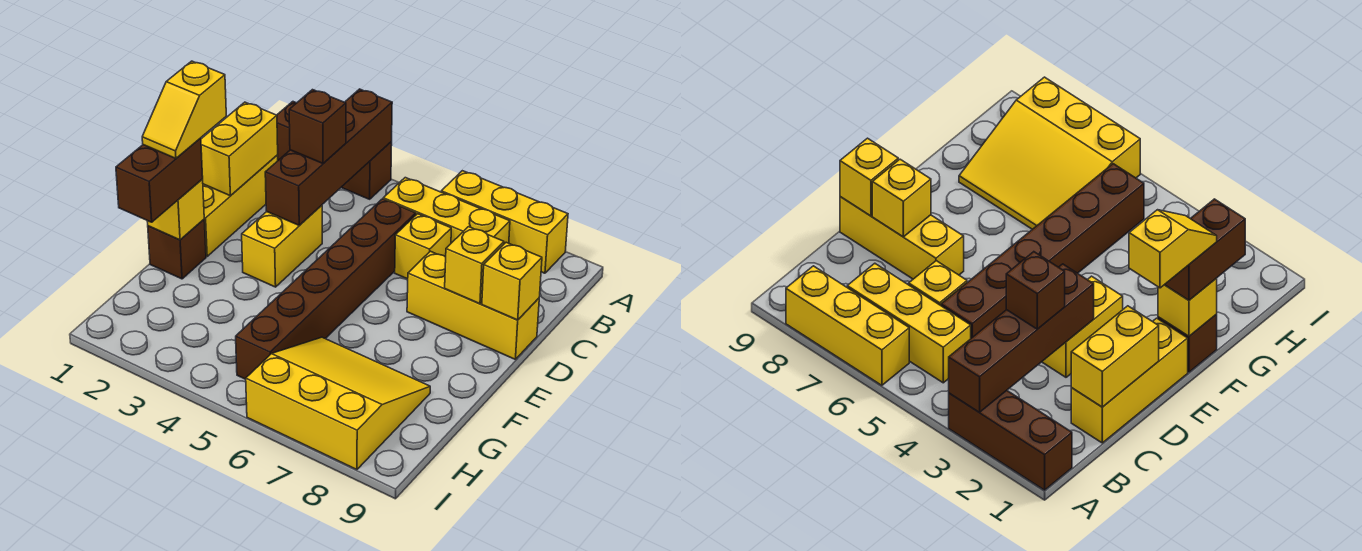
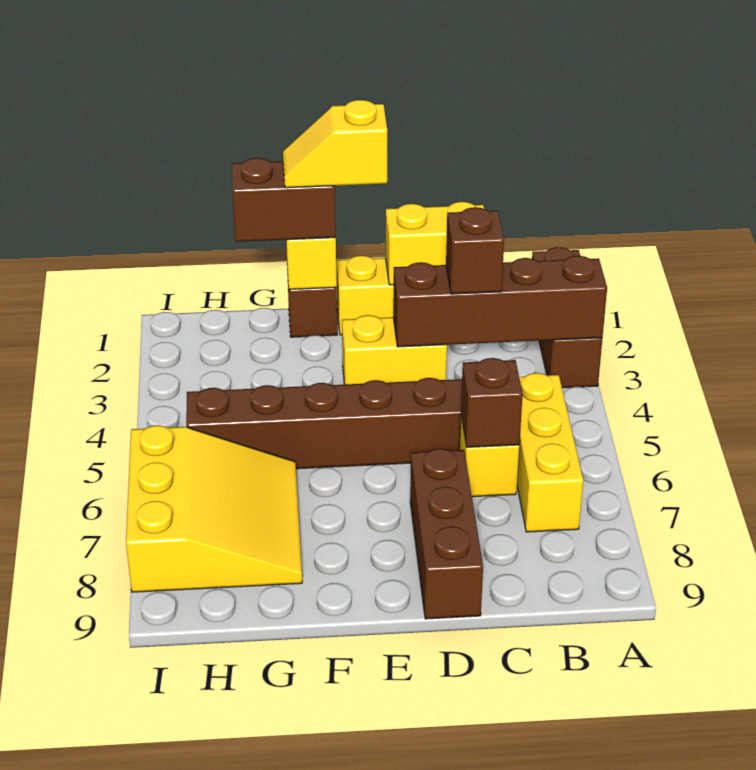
yellow brick A6:A8 level 1 -> none
none -> brown brick C6 level 2
yellow brick D7:D9 level 1 -> brown brick D7:D9 level 1
yellow brick D8 level 2 -> none
yellow brick D9 level 2 -> none

